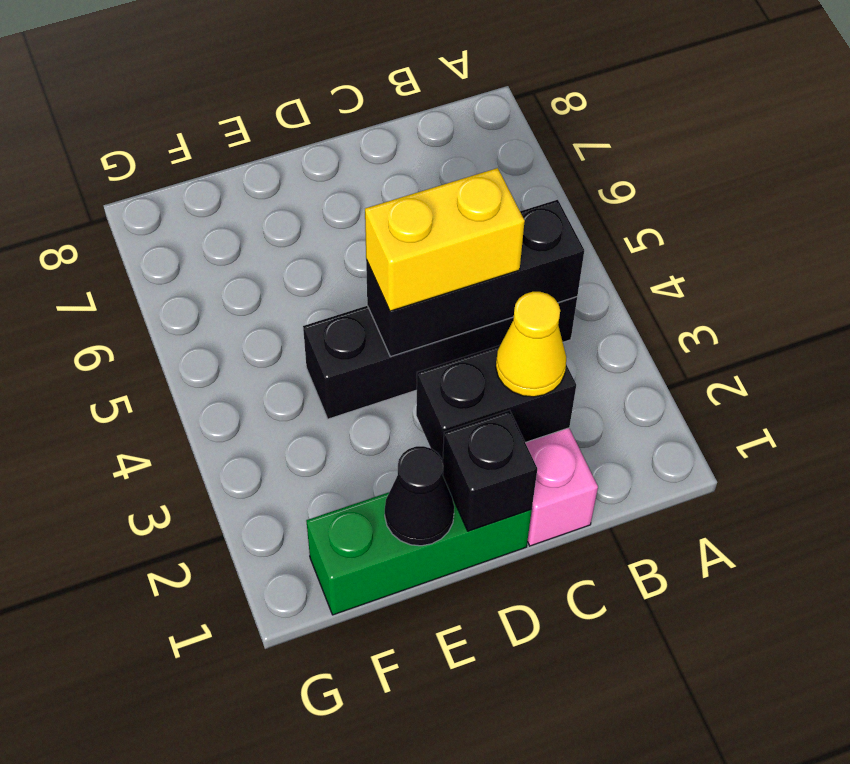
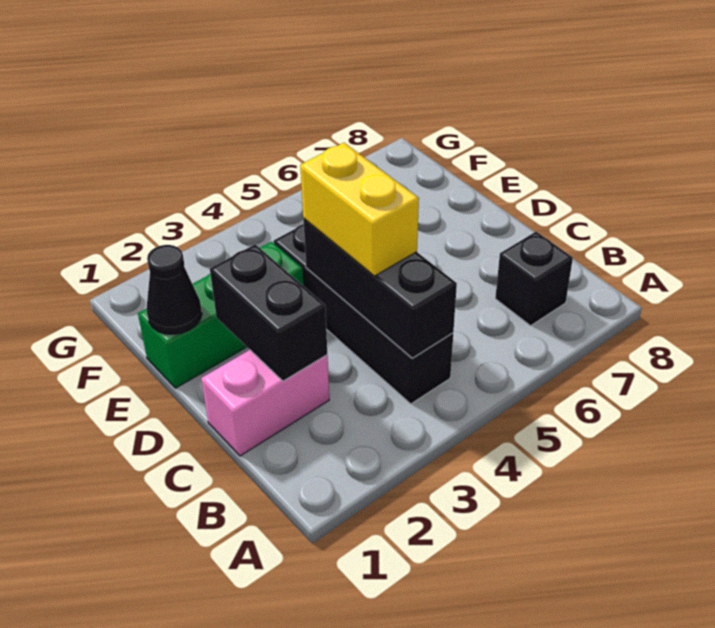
yellow cone C2 level 3 -> none
green brick D1:F1 level 1 -> green brick E1:E3 level 1
black brick D1 level 2 -> black brick B7 level 1

